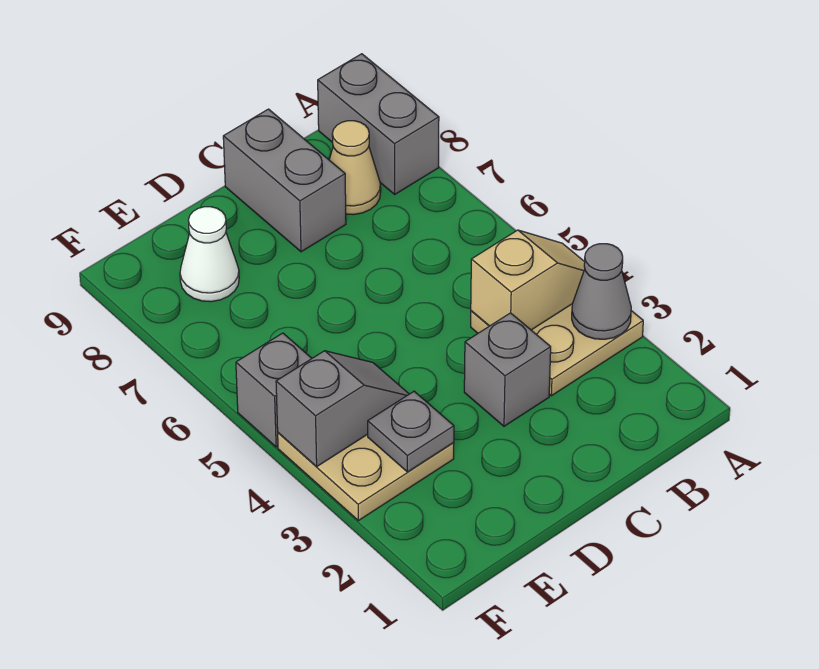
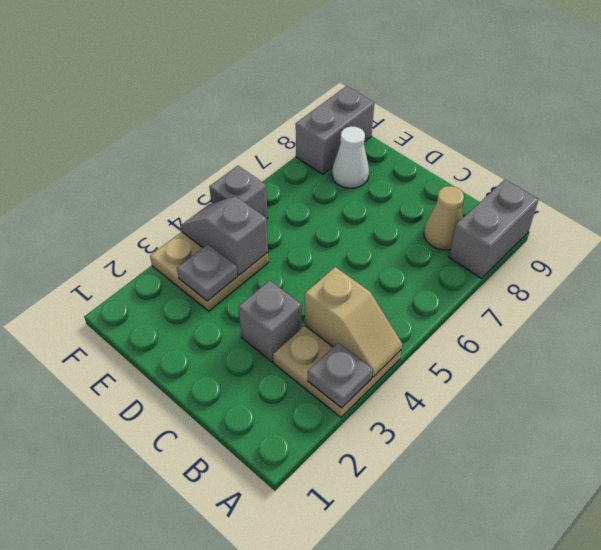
grey cone A3 level 2 -> grey plate A3 level 2
grey brick C8:C9 level 1 -> grey brick F8:F9 level 1
grey slope E4:F4 level 2 top F -> grey slope E4:F4 level 2 top E

